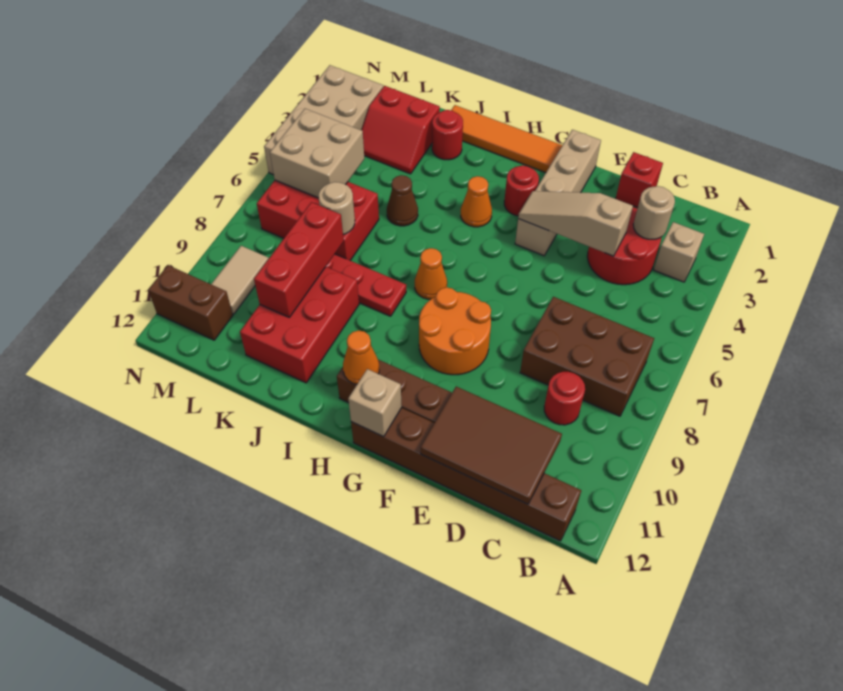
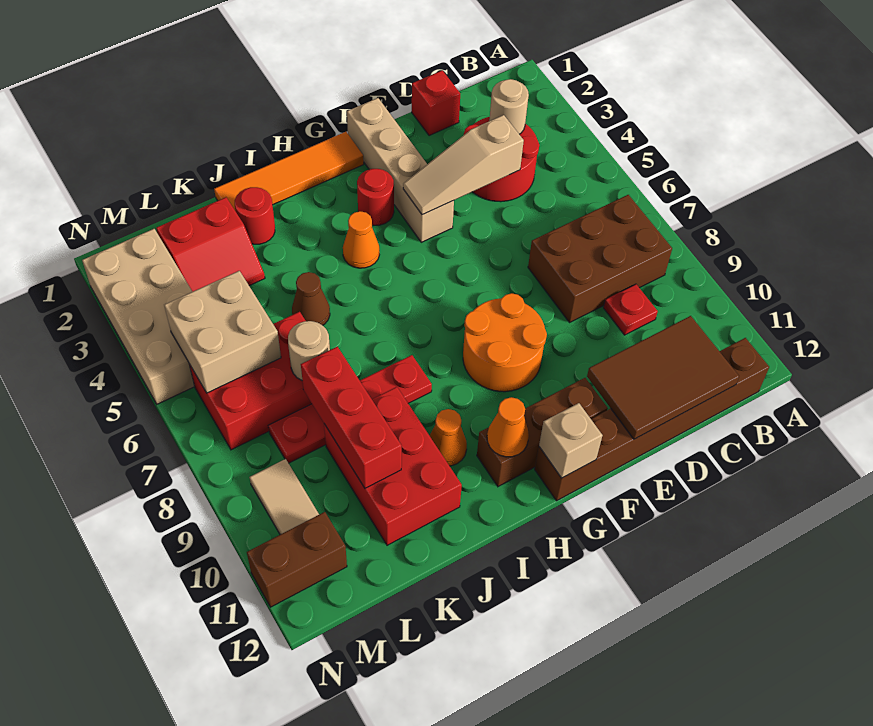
tan brick B3 level 1 -> none
red round brick C9 level 1 -> red plate C9 level 1
orange cone H7 level 1 -> orange cone I10 level 1

